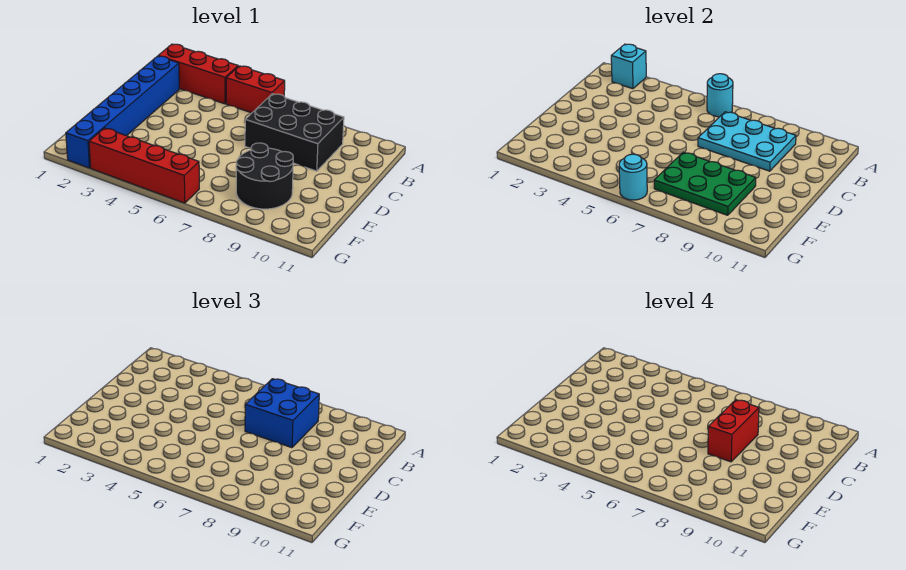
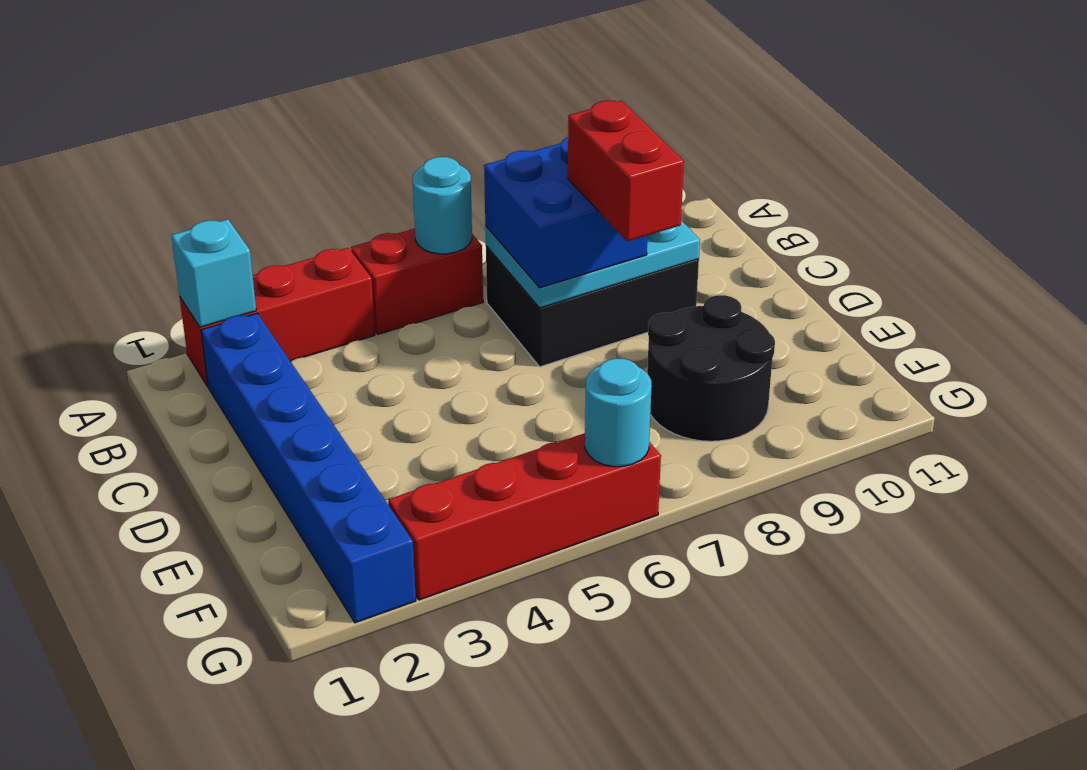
green plate E7:F9 level 2 -> none

